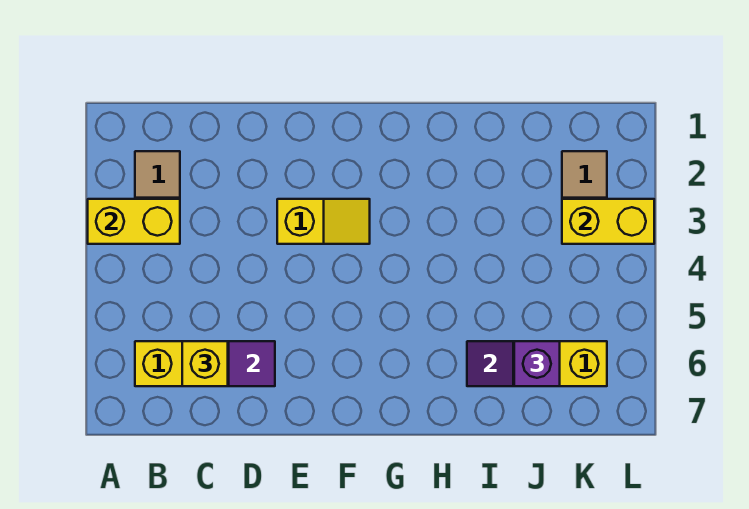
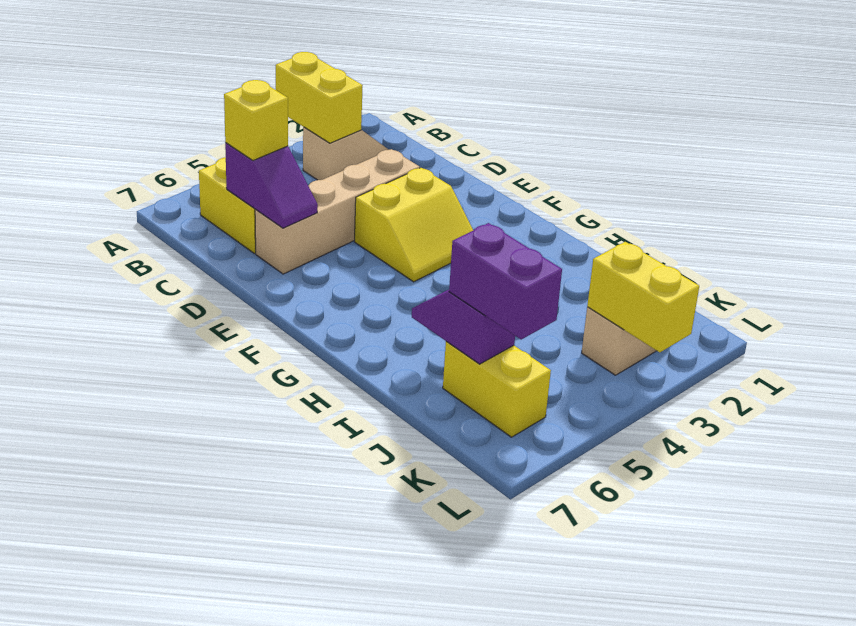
none -> tan brick D3:D6 level 1
yellow slope E3:F3 level 1 top E -> yellow slope E3:F4 level 1 top E
purple brick J6 level 3 -> purple brick J6:K6 level 3

